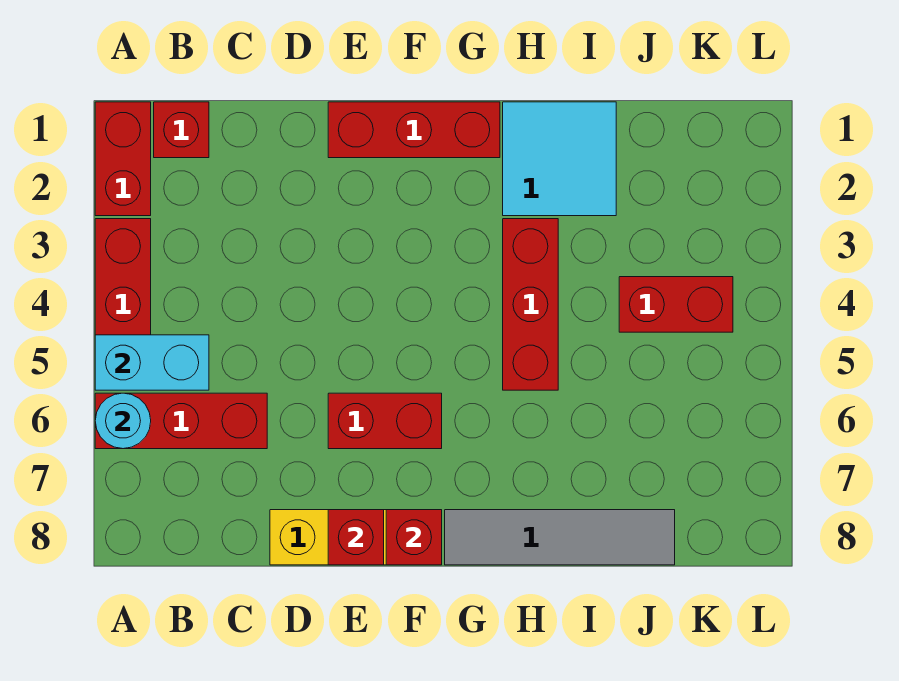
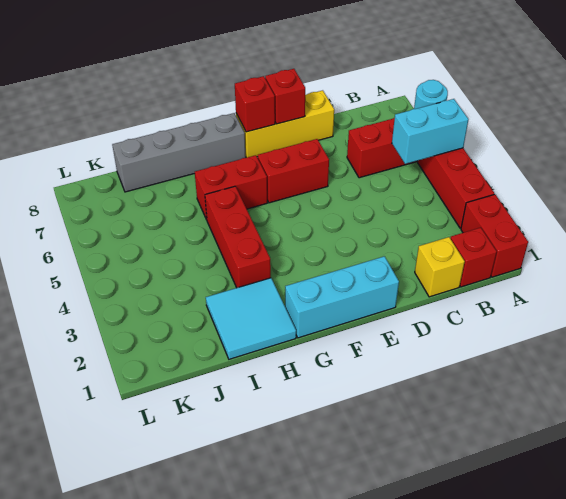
none -> yellow brick C1 level 1
red brick E1:G1 level 1 -> cyan brick E1:G1 level 1
grey tile G8:J8 level 1 -> grey brick G8:J8 level 1
red brick J4:K4 level 1 -> red brick G6:H6 level 1

